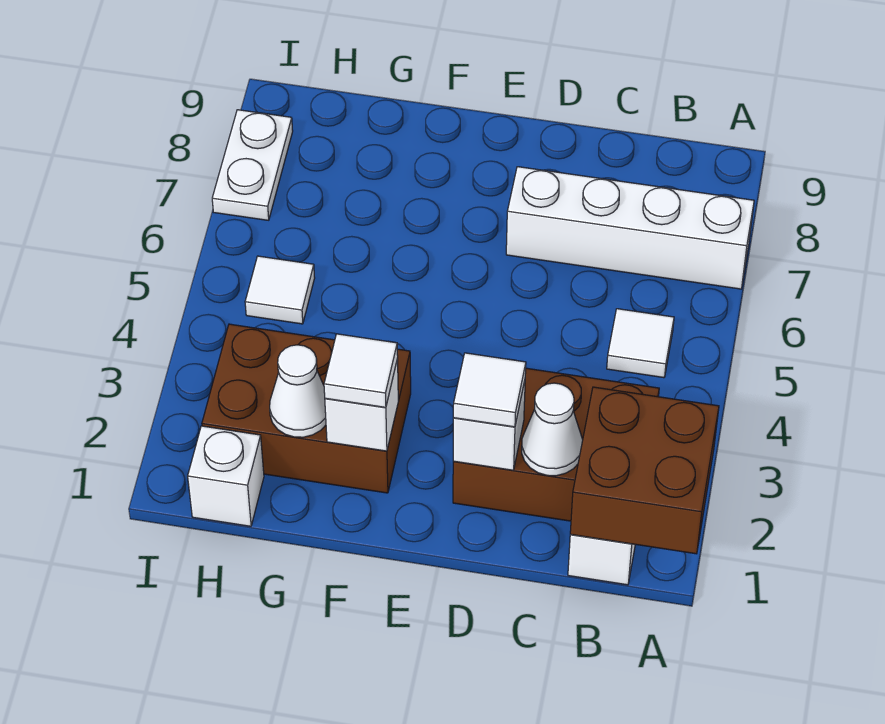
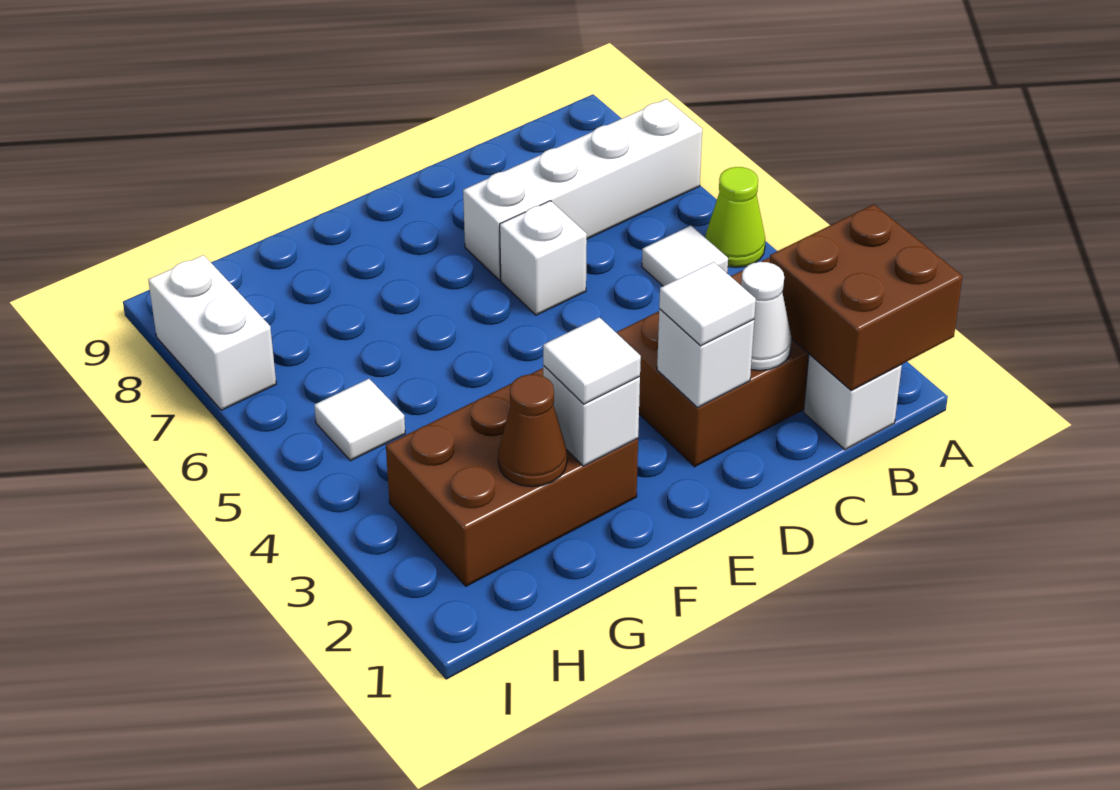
none -> lime cone A5 level 1
white cone G2 level 2 -> brown cone G2 level 2
white brick H1 level 1 -> white brick D6 level 1
white plate I7:I8 level 1 -> white brick I7:I8 level 1

